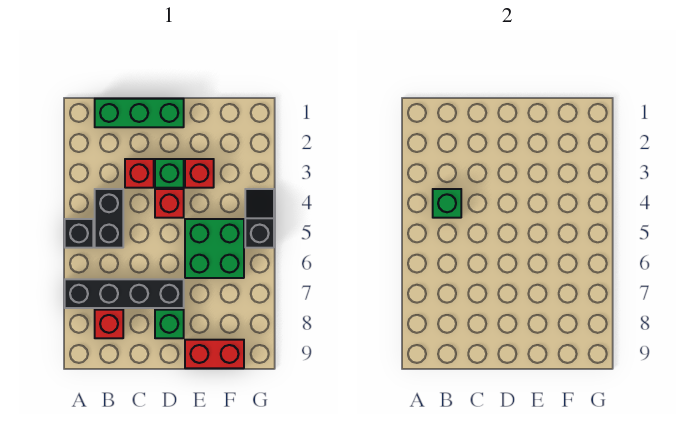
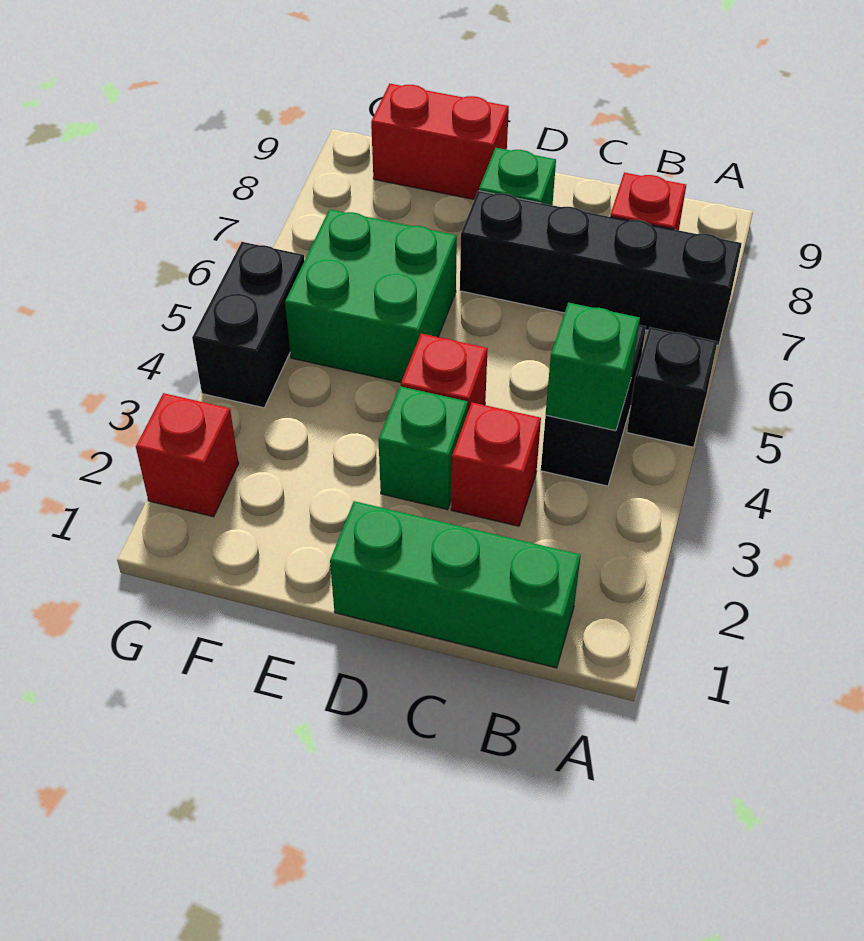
red brick E3 level 1 -> red brick G2 level 1
black slope G4:G5 level 1 top 5 -> black brick G4:G5 level 1

